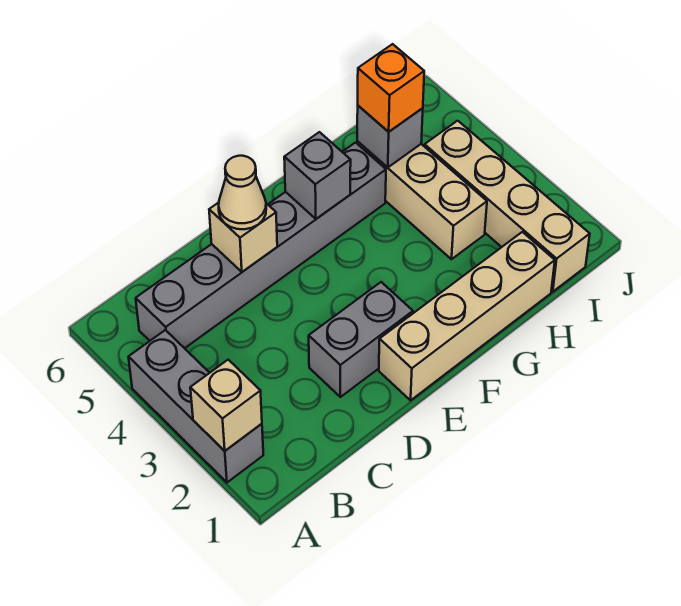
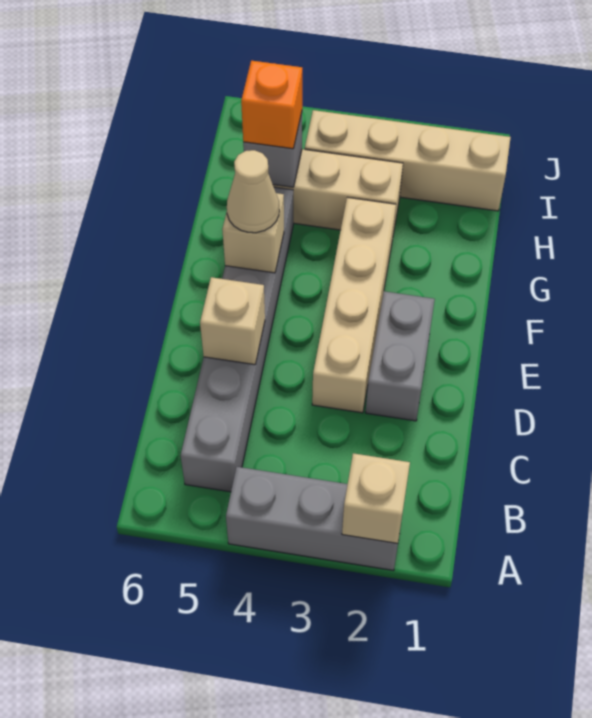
tan cone D5 level 3 -> tan cone F5 level 3
tan brick E1:H1 level 1 -> tan brick D3:G3 level 1
grey brick F5 level 2 -> tan brick F5 level 2

